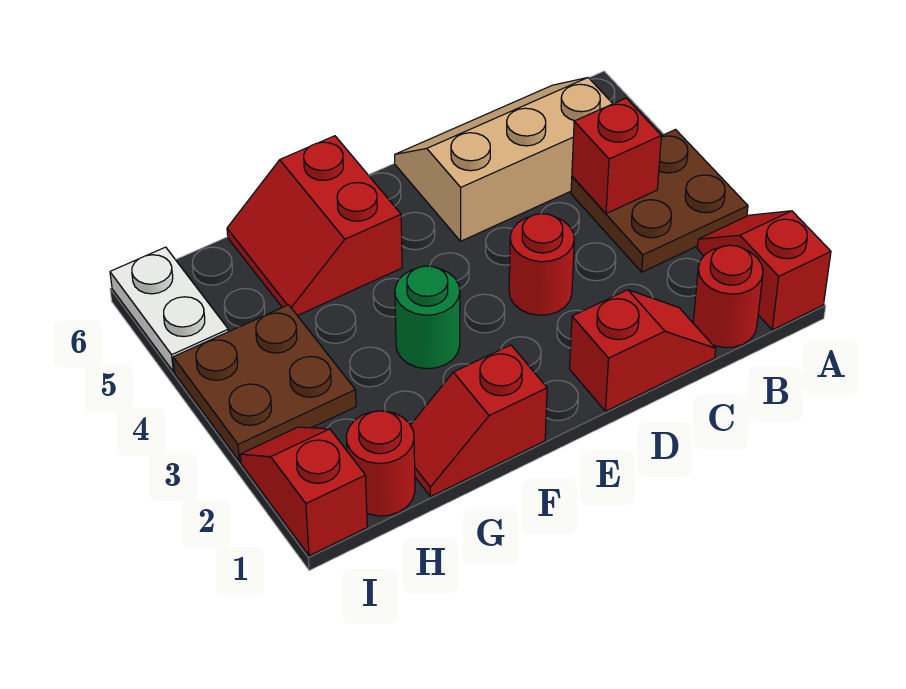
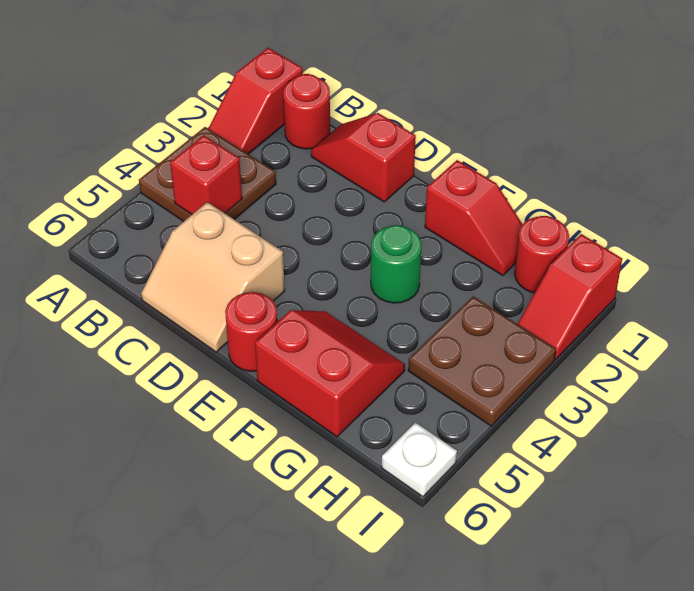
tan slope B5:D6 level 1 top 5 -> tan slope C5:D6 level 1 top 5
red round brick D3 level 1 -> red round brick E6 level 1
red slope F5:G6 level 1 top F -> red slope F5:G6 level 1 top 6
white plate I5:I6 level 1 -> white plate I6 level 1

